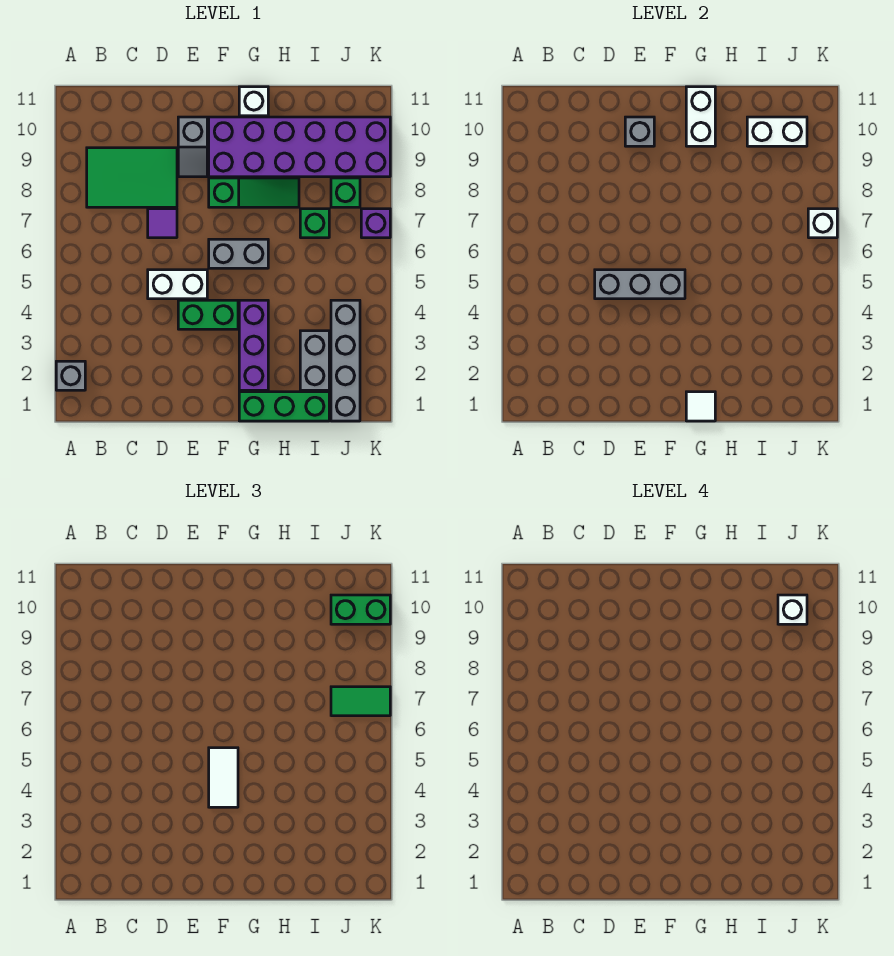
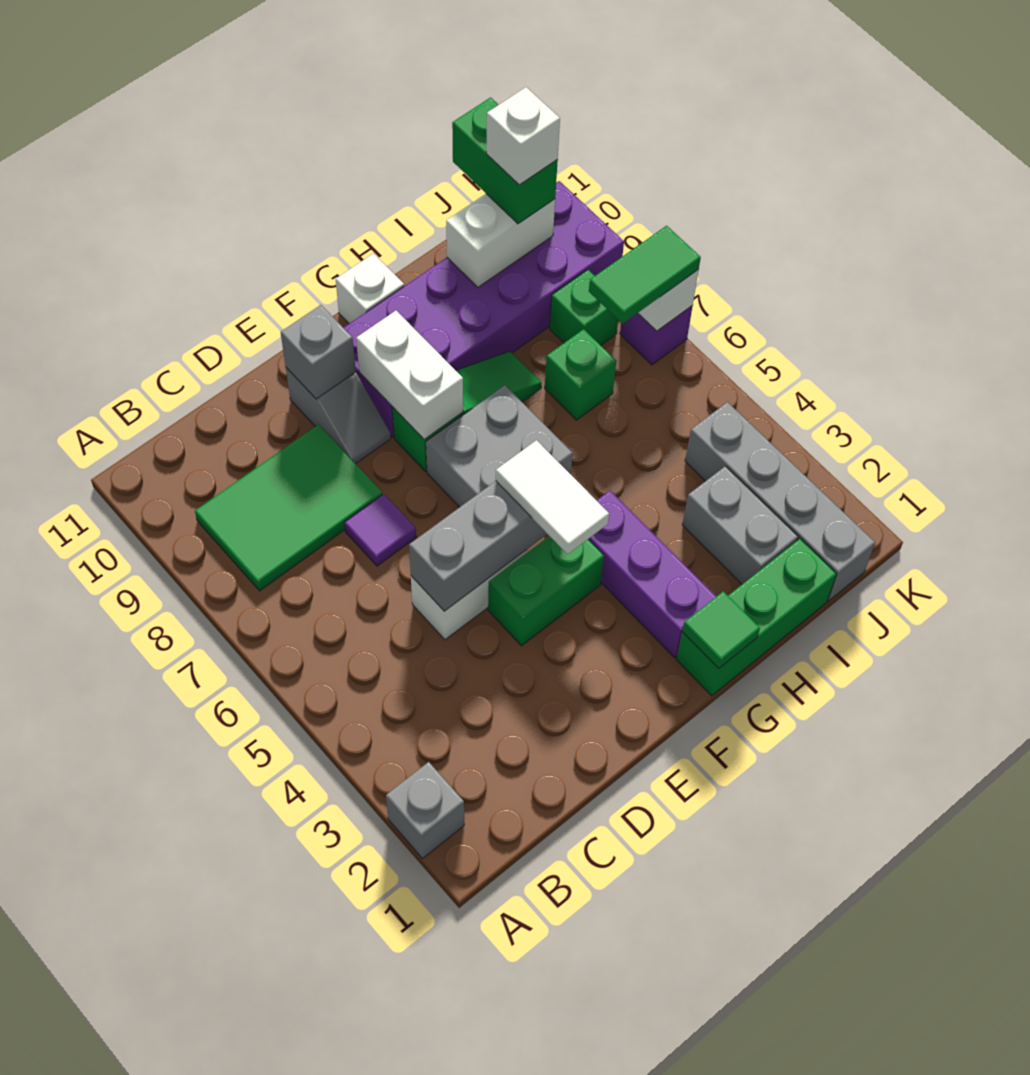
grey brick F6:G6 level 1 -> grey brick F6:G7 level 1
white tile G1 level 2 -> green tile G1 level 2
white brick G10:G11 level 2 -> white brick F8:F9 level 2
green brick J10:K10 level 3 -> green brick J10:J11 level 3

